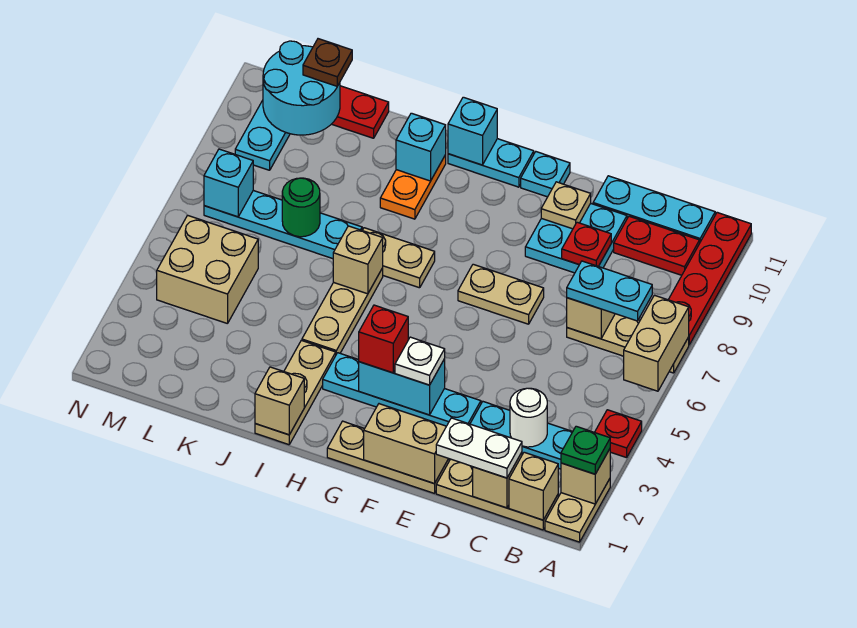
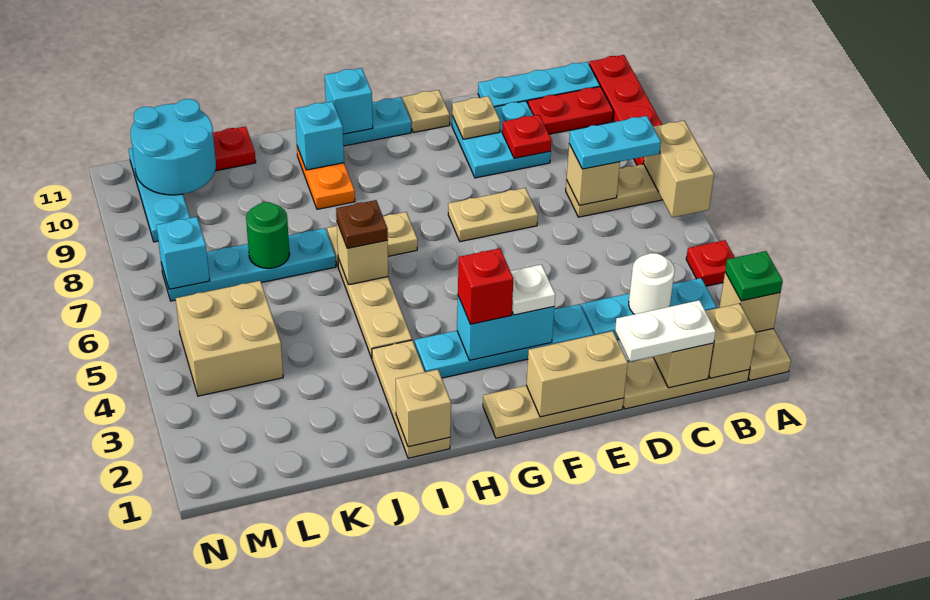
cyan plate F11 level 1 -> tan plate F11 level 1
brown plate L11 level 3 -> brown plate I6 level 3

